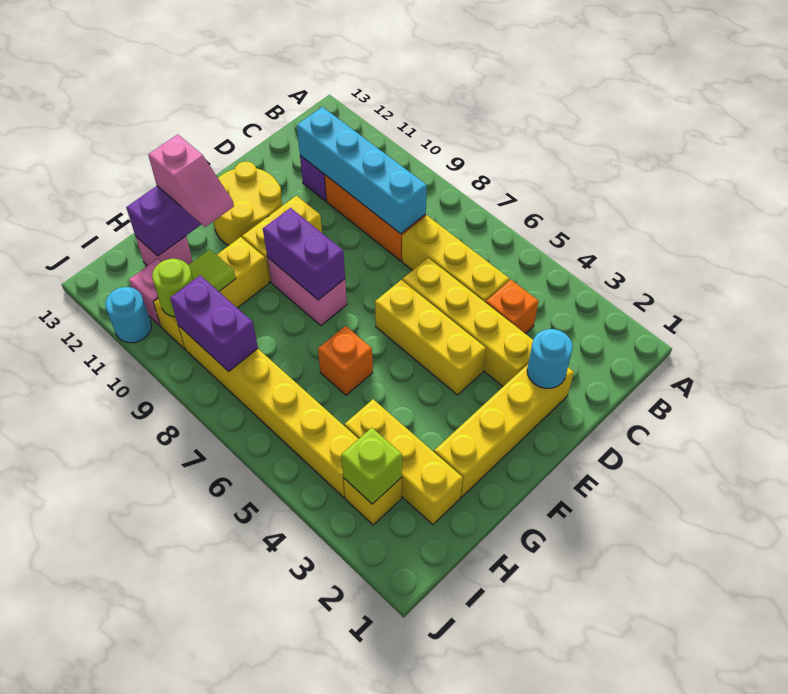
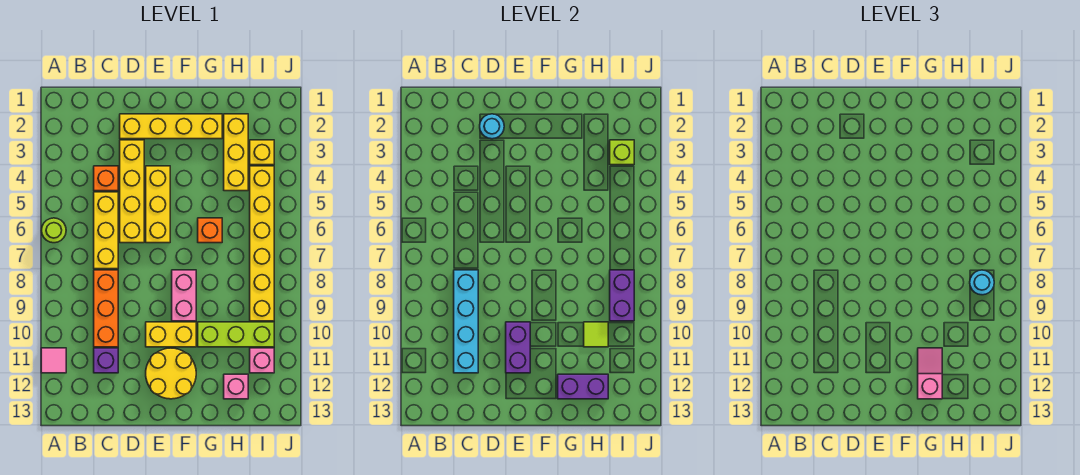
none -> pink tile A11 level 1
purple brick F8:F9 level 2 -> purple brick E10:E11 level 2
yellow brick G10:I10 level 1 -> lime brick G10:I10 level 1
lime round brick I10 level 2 -> lime round brick A6 level 1
cyan round brick J11 level 1 -> cyan round brick I8 level 3

